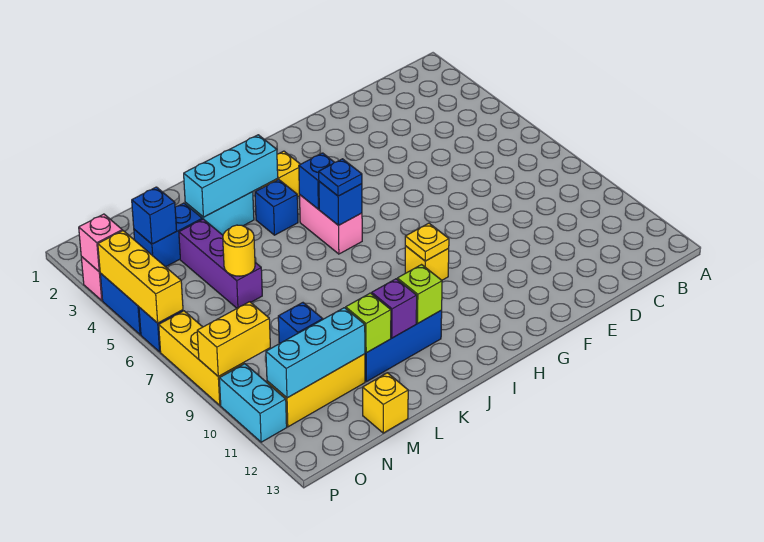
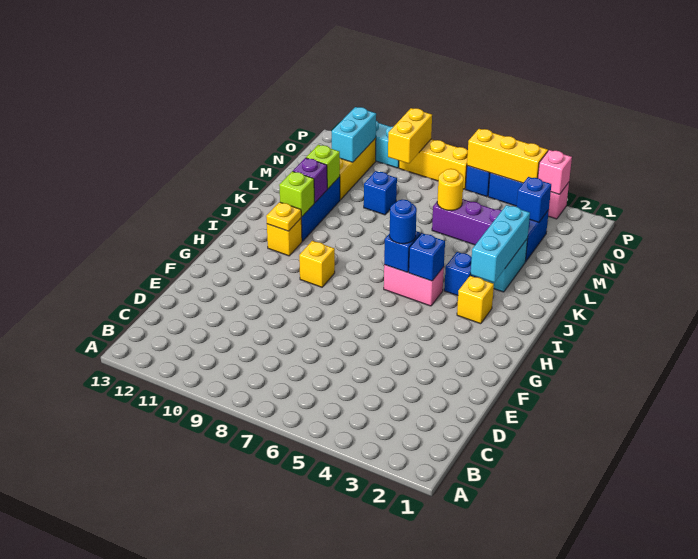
yellow plate H9 level 2 -> yellow plate I11 level 2
blue plate I6 level 3 -> blue round brick I6 level 3
cyan brick M11:O11 level 2 -> cyan brick N11:O11 level 2
yellow brick M13 level 1 -> yellow brick I11 level 1

